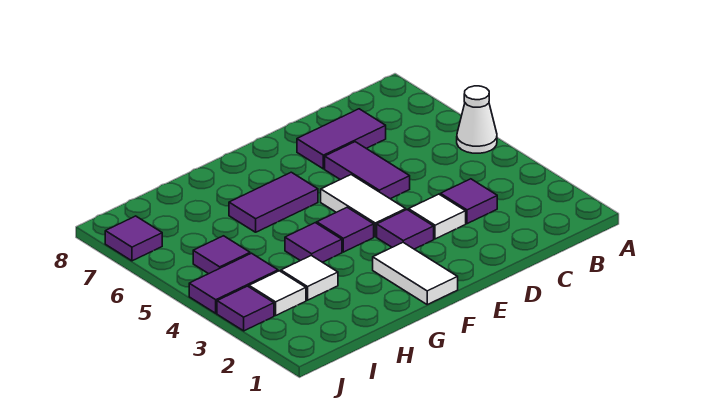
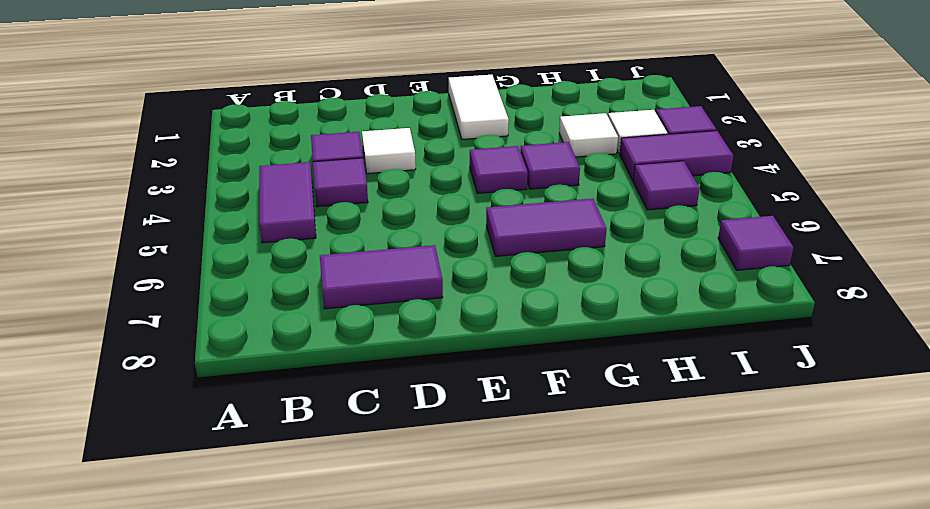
white cone A5 level 1 -> none
purple tile D5:D6 level 1 -> purple tile B4:B5 level 1
purple tile E3 level 1 -> purple tile C4 level 1
white tile E4:E5 level 1 -> none

